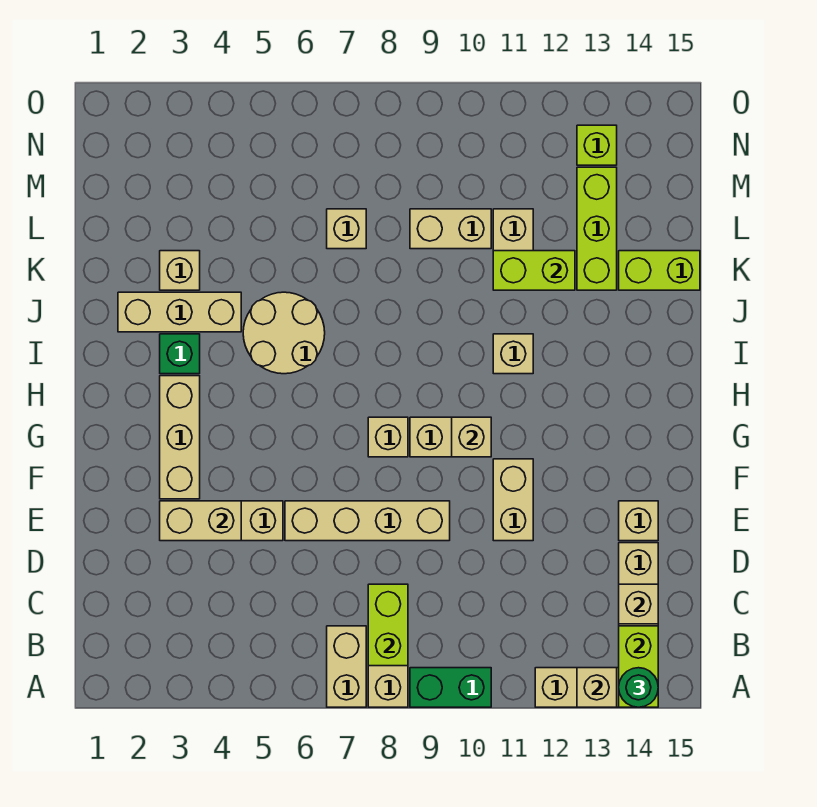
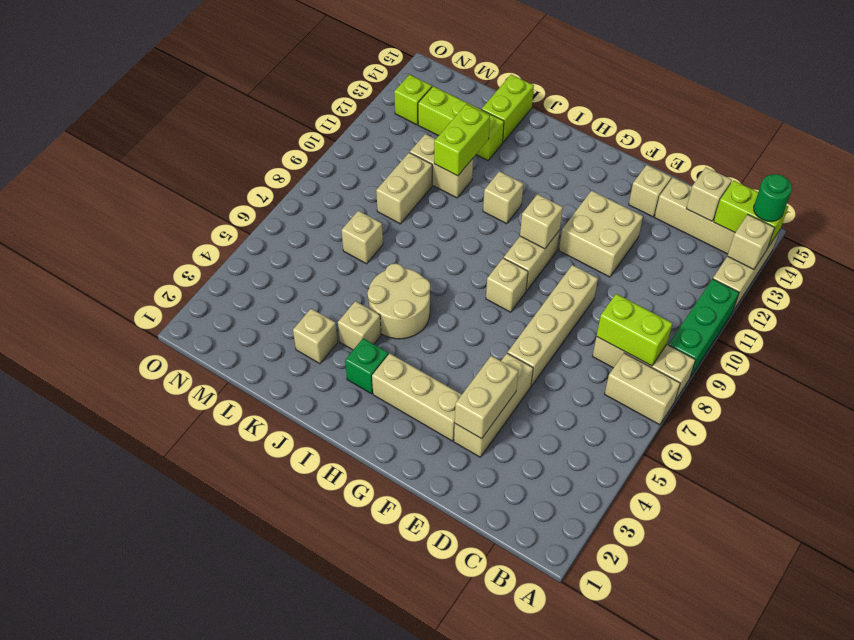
green brick A9:A10 level 1 -> green brick A9:A11 level 1
tan brick E11:F11 level 1 -> tan brick E11:F12 level 1
tan brick J2:J4 level 1 -> tan brick J4 level 1

